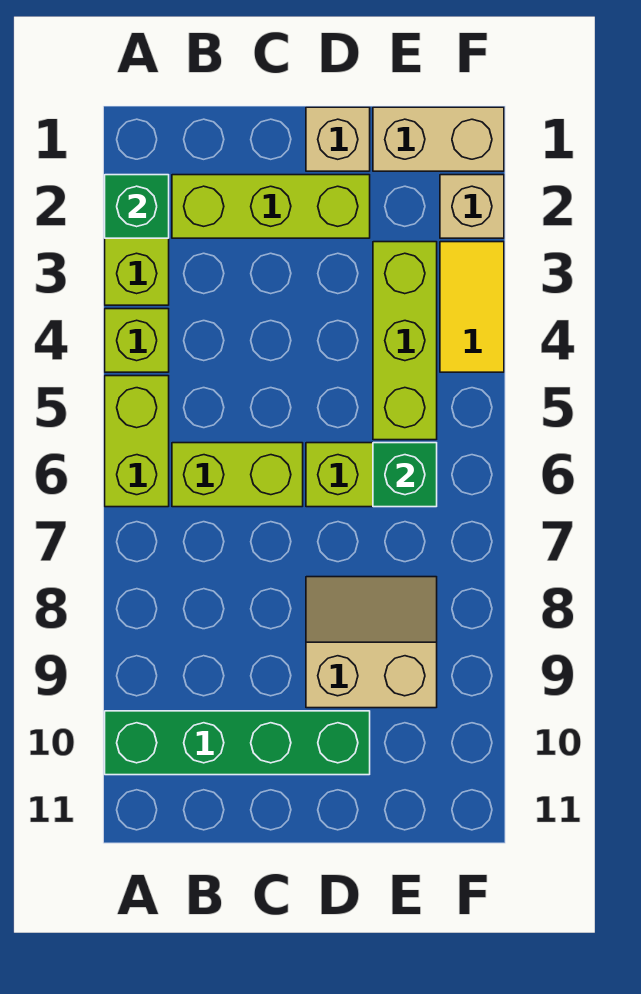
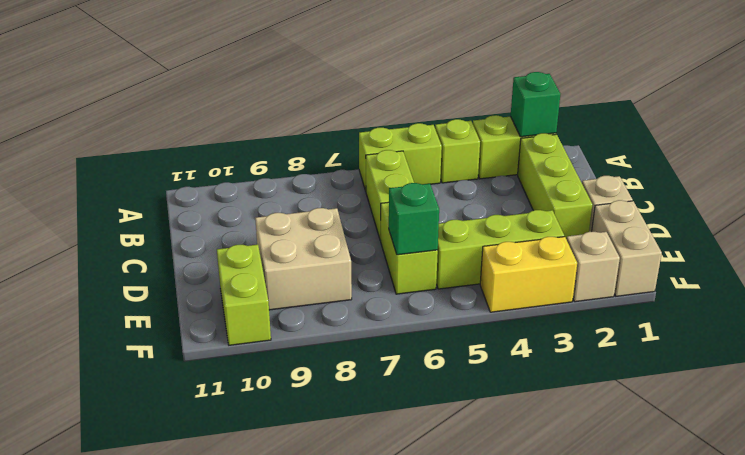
green brick A10:D10 level 1 -> none
tan slope D8:E9 level 1 top 9 -> tan brick D8:E9 level 1
none -> lime brick E10:F10 level 1
yellow tile F3:F4 level 1 -> yellow brick F3:F4 level 1

